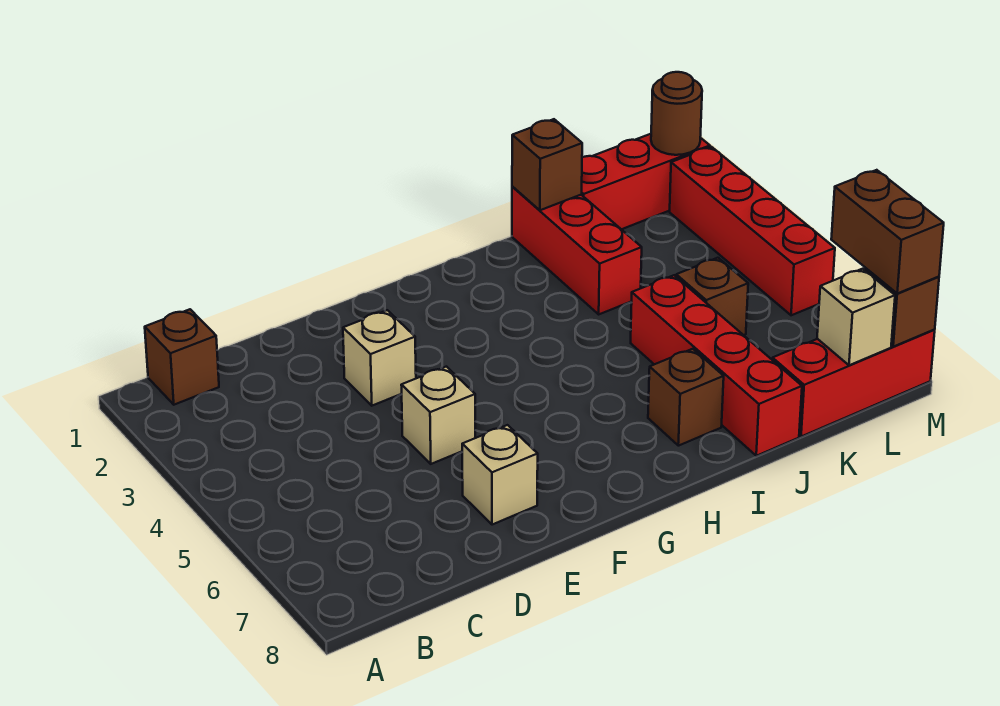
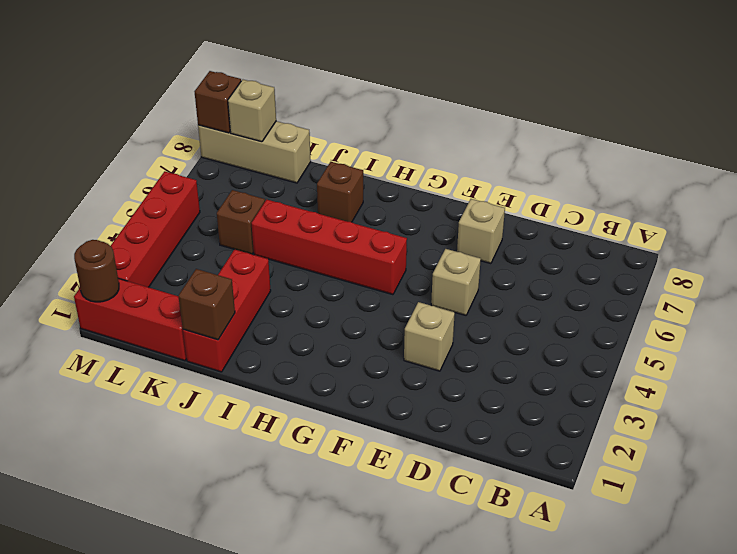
brown brick B1 level 1 -> none
red brick J5:J8 level 1 -> red brick G5:J5 level 1
red brick K8:M8 level 1 -> tan brick K8:M8 level 1
brown brick M7:M8 level 3 -> none

